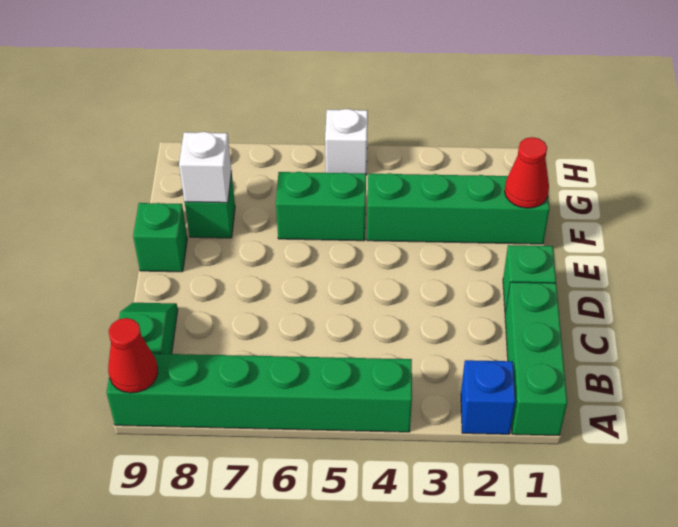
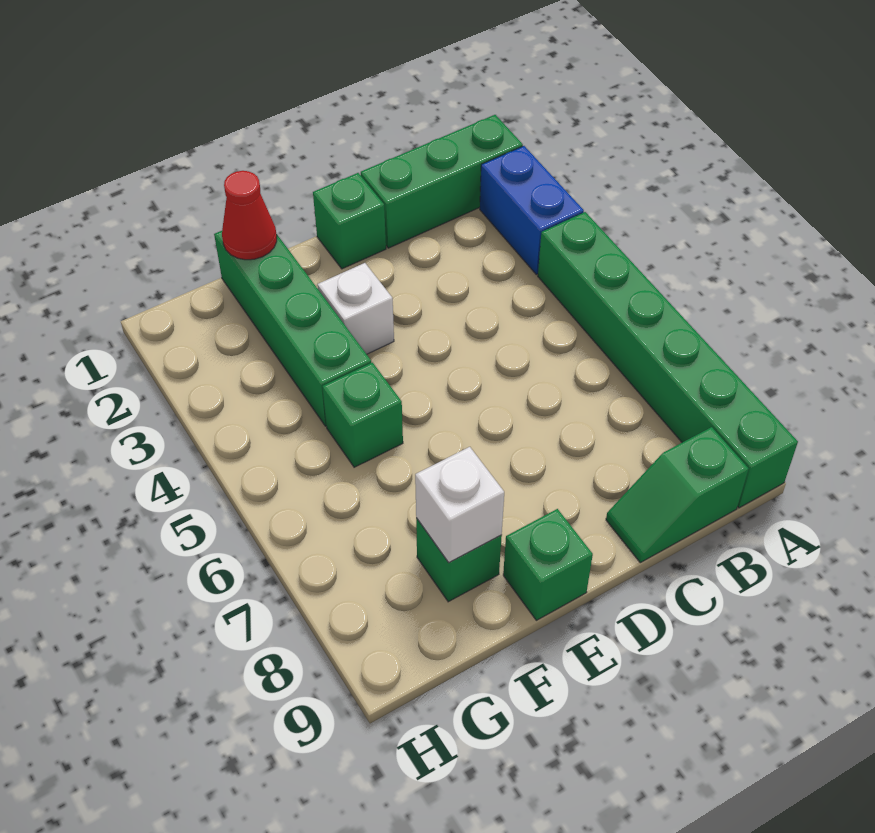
blue brick A2 level 1 -> blue brick A2:A3 level 1
red cone A9 level 2 -> none
green brick F5:F6 level 1 -> green brick F5 level 1
white brick H5 level 1 -> white brick E3 level 1

